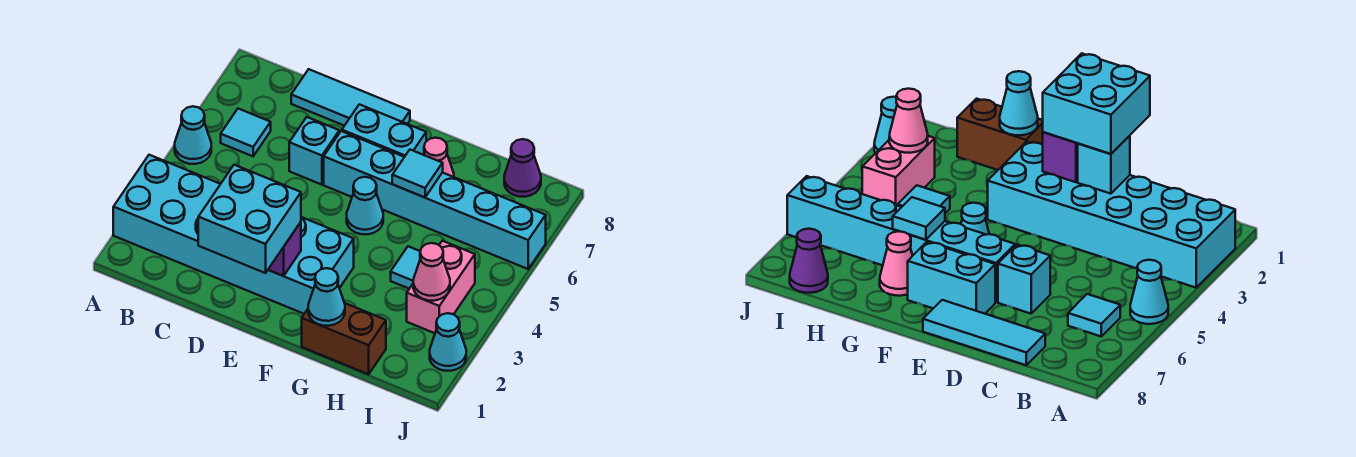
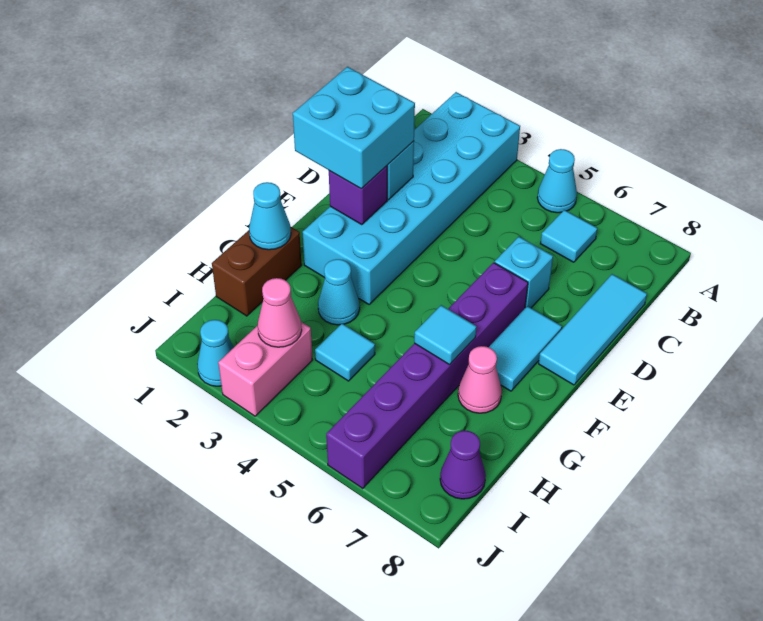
cyan brick E6:J6 level 1 -> purple brick E6:J6 level 1
cyan brick E7:F7 level 1 -> cyan tile E7:F7 level 1
cyan cone F5 level 1 -> cyan cone G3 level 1
pink brick I3:I4 level 1 -> pink brick I3:J3 level 1

